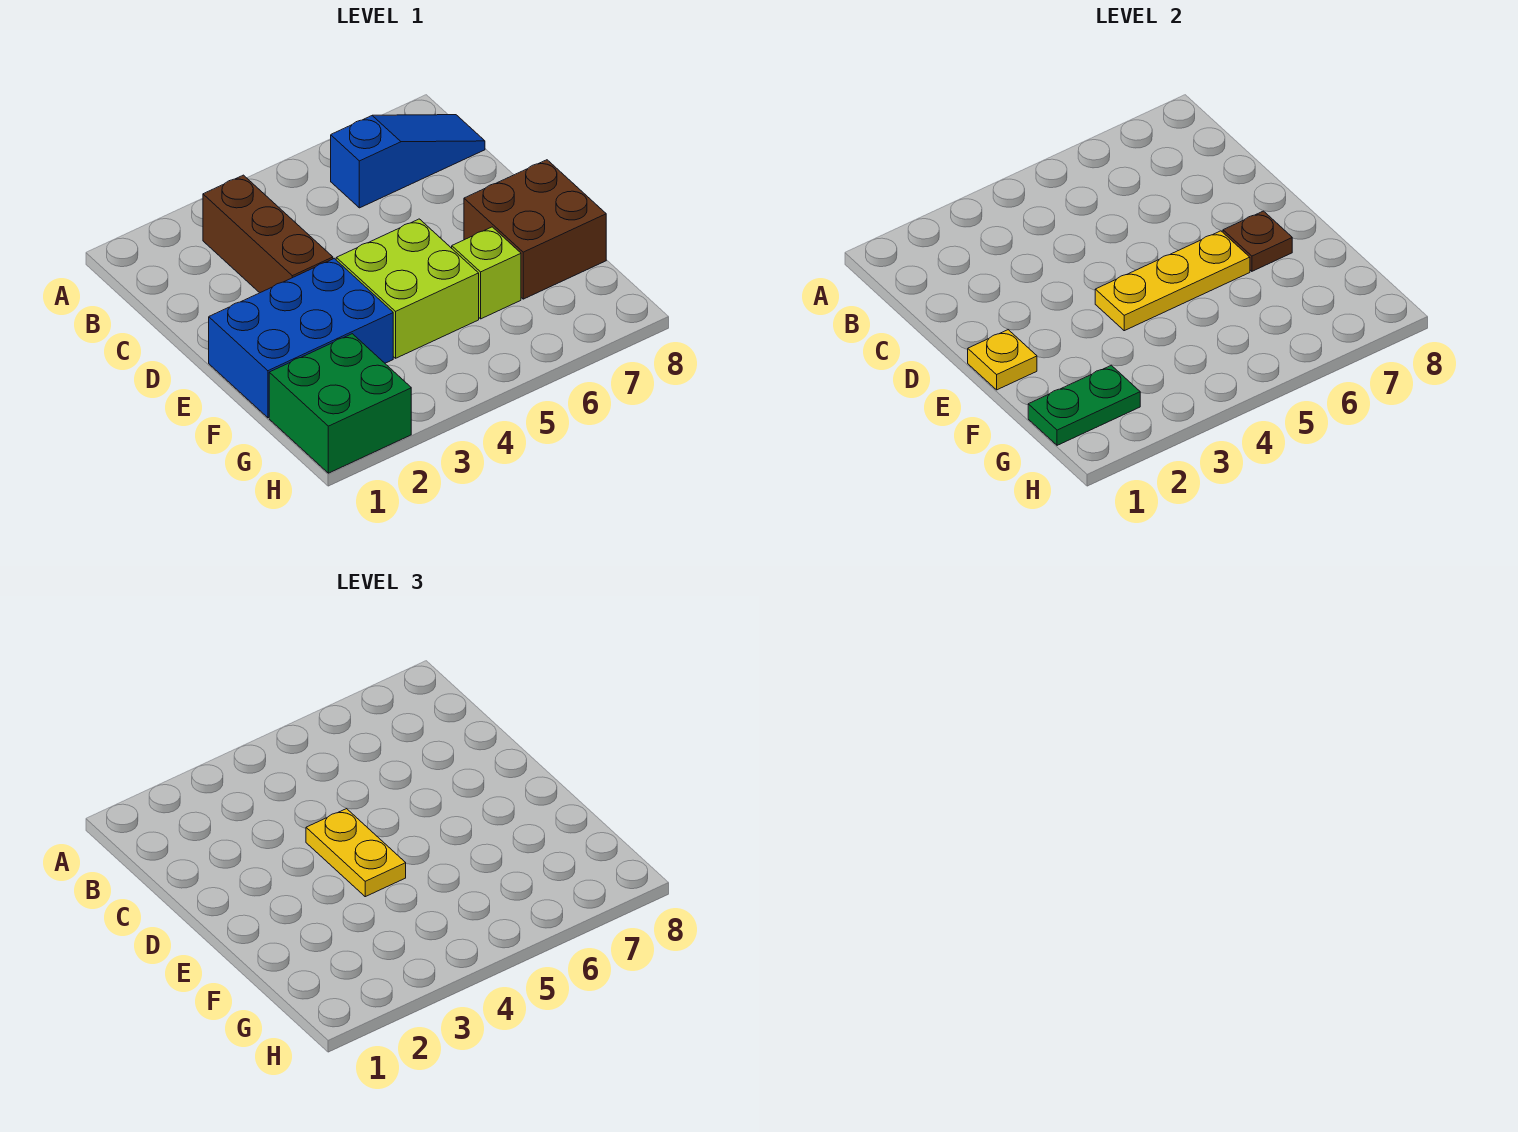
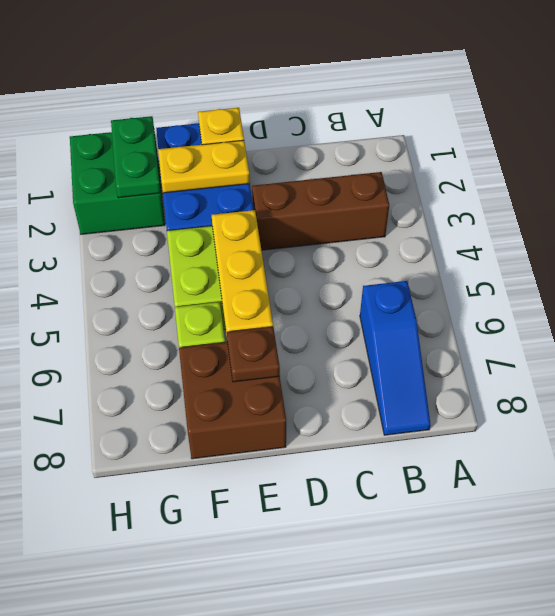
yellow plate D4:E4 level 3 -> yellow plate E2:F2 level 2

